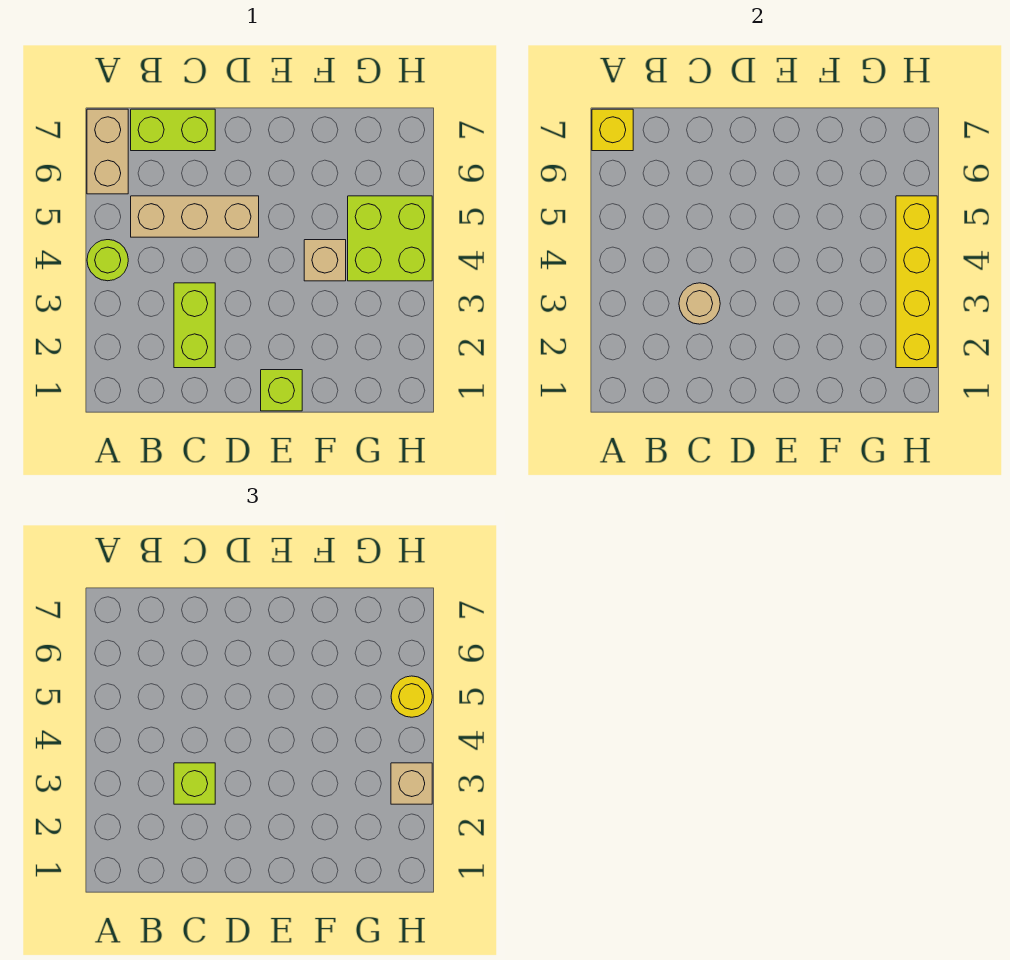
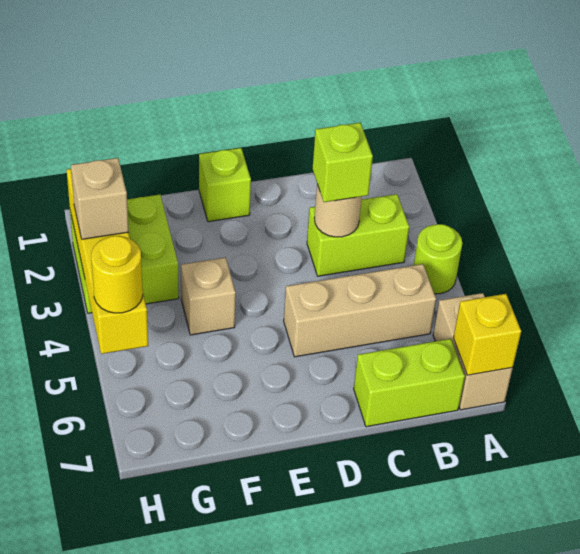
lime brick C2:C3 level 1 -> lime brick B3:C3 level 1
lime brick G4:H5 level 1 -> lime brick G2:H3 level 1

